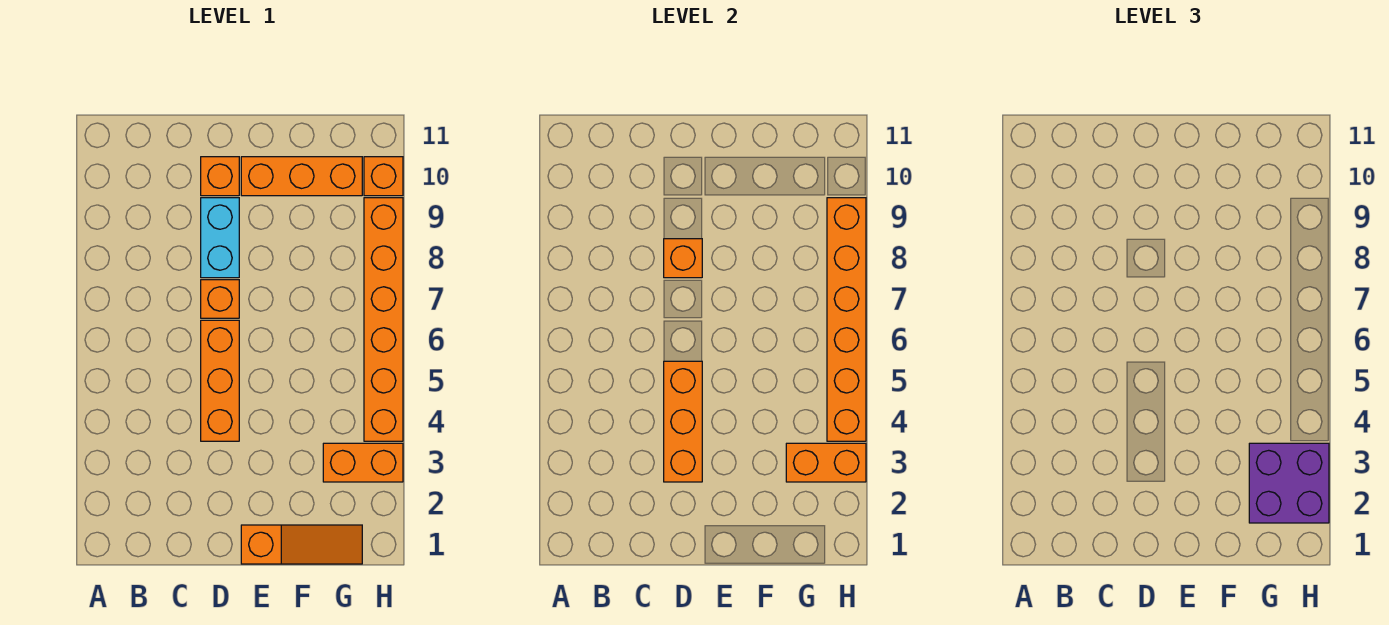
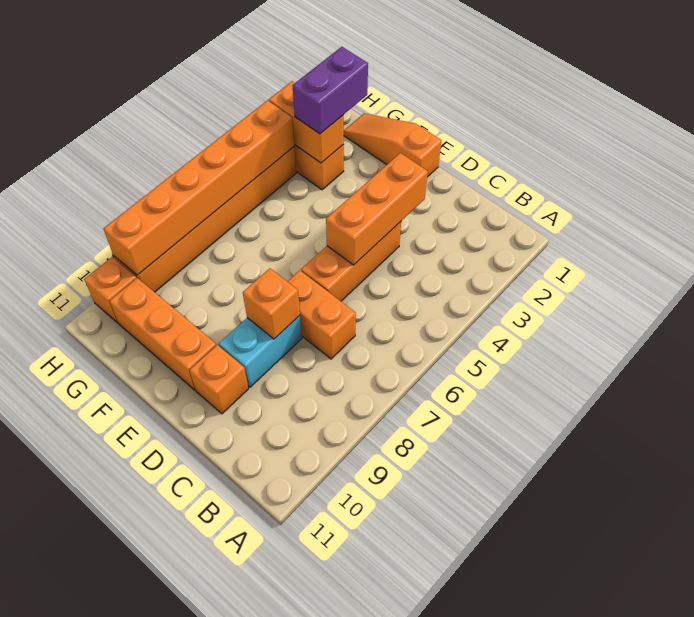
orange brick D7 level 1 -> orange brick C7:D7 level 1
purple brick G2:H3 level 3 -> purple brick G2:G3 level 3

